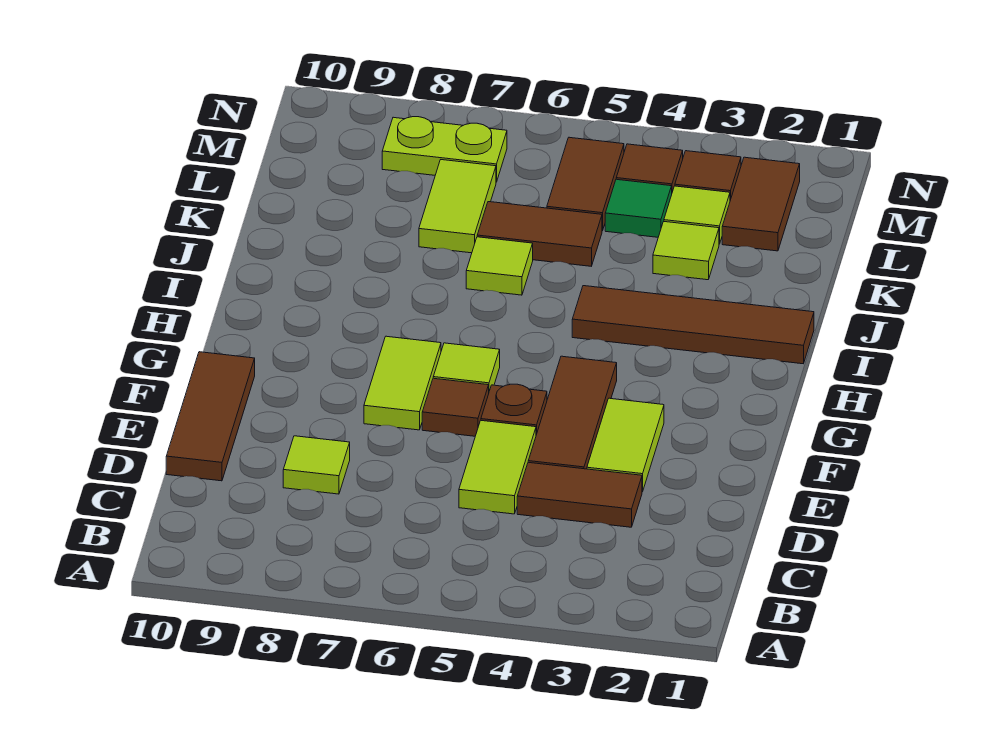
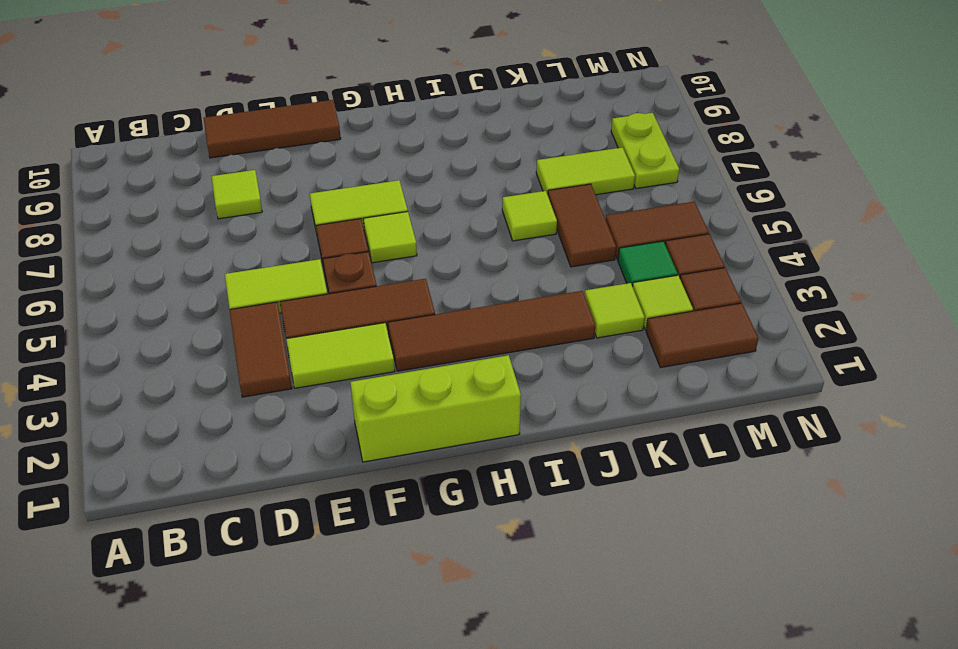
none -> lime brick F1:H1 level 1
brown tile I1:I4 level 1 -> brown tile G3:J3 level 1

